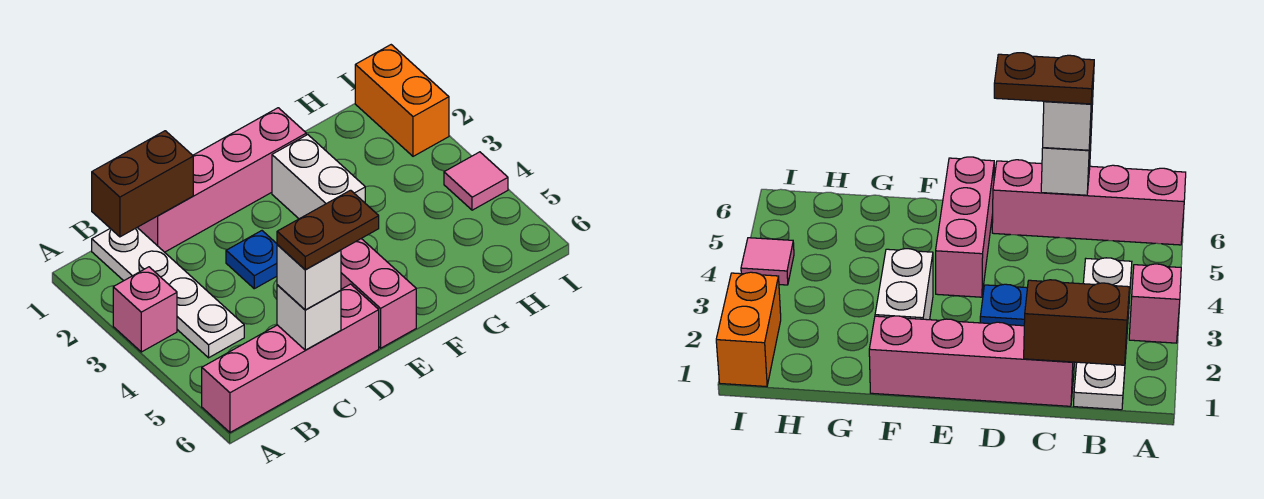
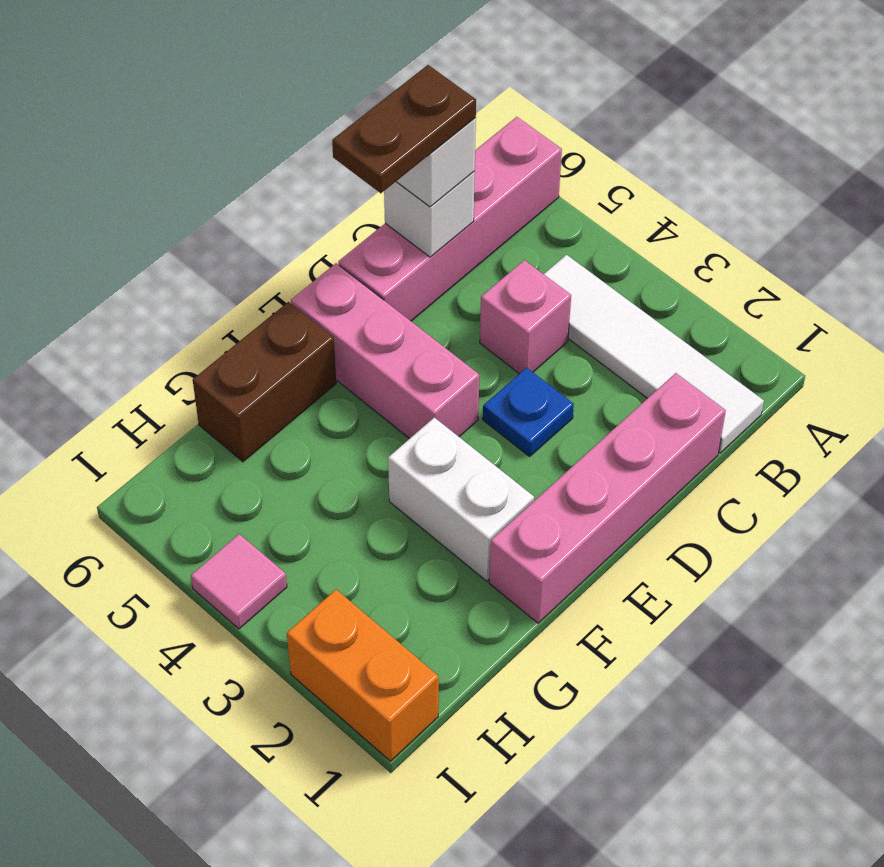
pink brick A3 level 1 -> pink brick C4 level 1
white plate B1:B4 level 1 -> white tile B1:B4 level 1
brown brick B1:C1 level 2 -> brown brick F6:G6 level 1

